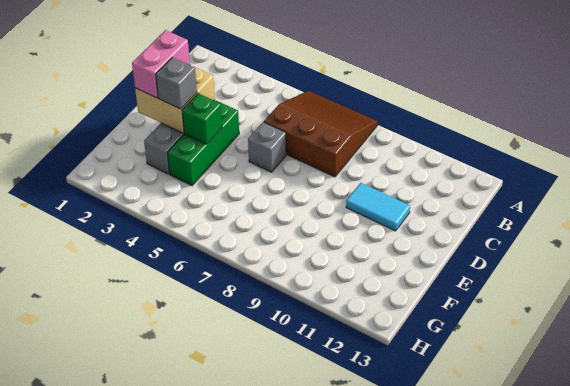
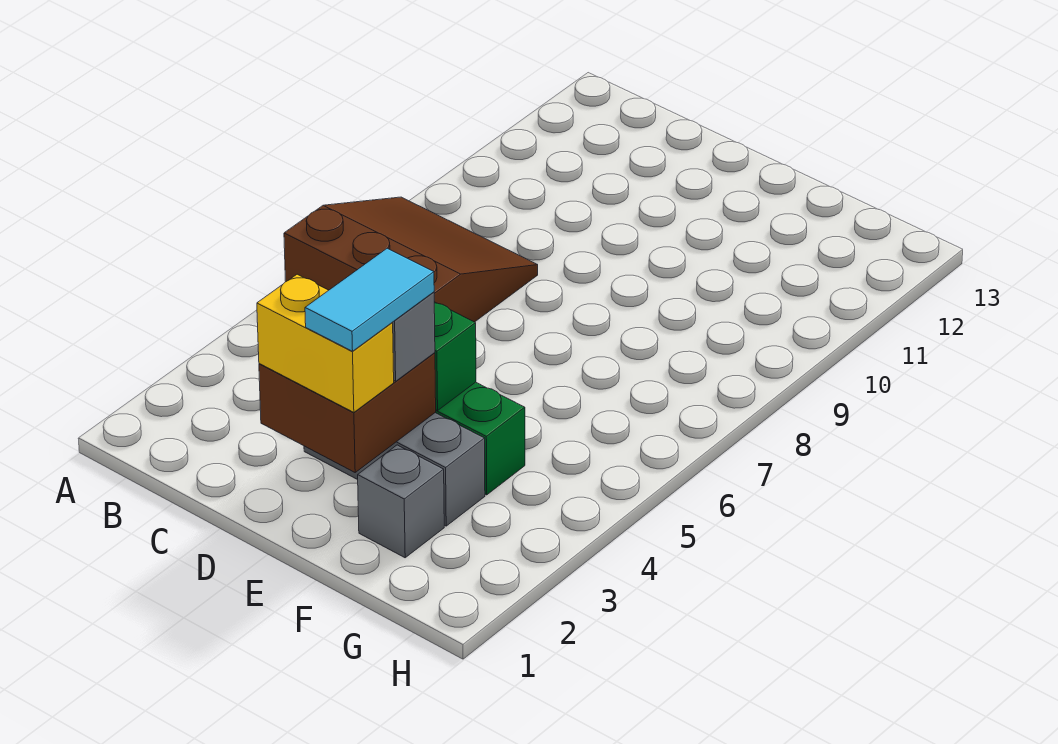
brown slope A6:C8 level 1 top C -> brown slope A6:C8 level 1 top 6
tan brick D2:E3 level 2 -> brown brick D2:E3 level 2
pink brick D2:E2 level 3 -> yellow brick D2:E2 level 3
grey brick D6 level 1 -> grey brick F2 level 1
cyan tile D10:D11 level 1 -> cyan tile E2:E3 level 4

